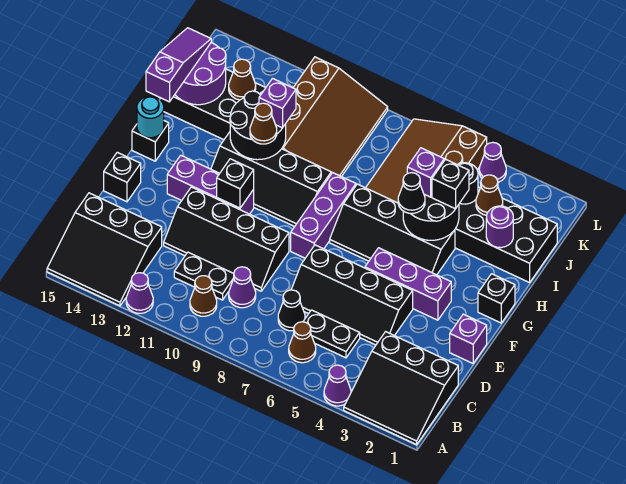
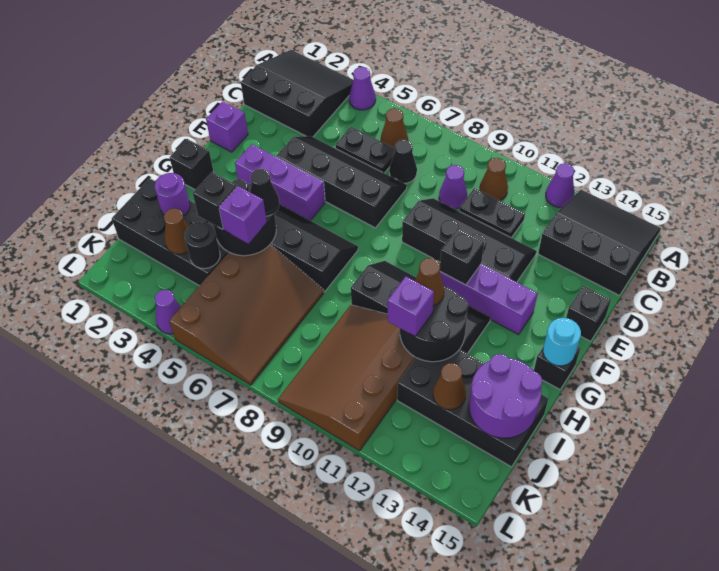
purple brick F8:H8 level 1 -> none
purple slope H15:J15 level 3 top H -> none

